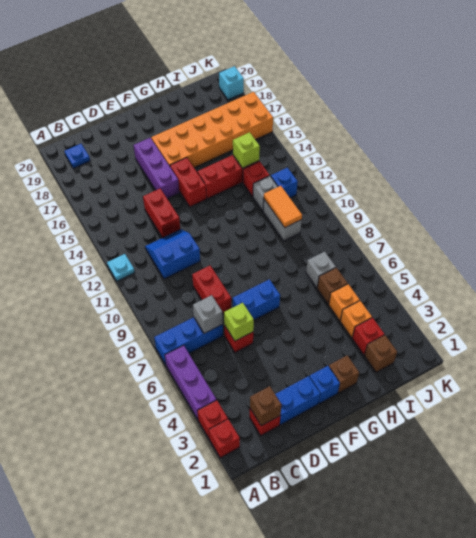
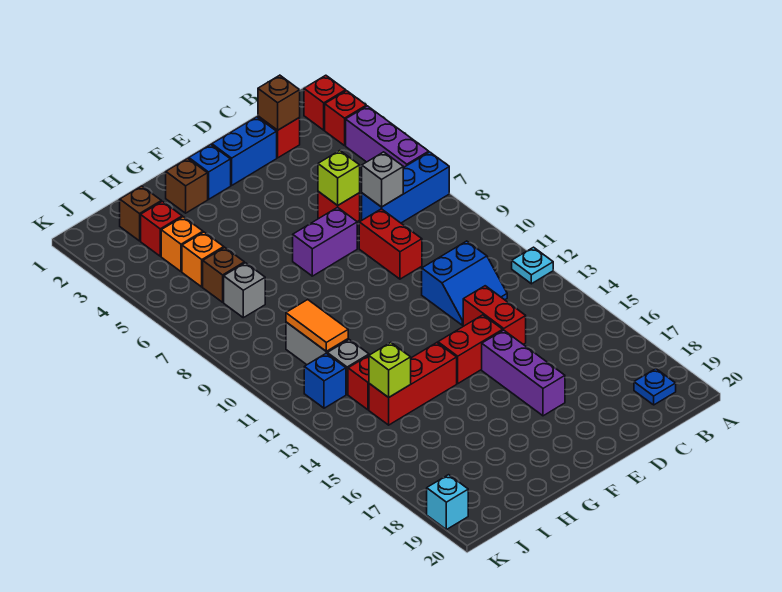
blue brick E7:F7 level 1 -> purple brick E7:F7 level 1
red brick F14:F15 level 1 -> red brick E14:F14 level 1
orange brick F16:K17 level 1 -> none

